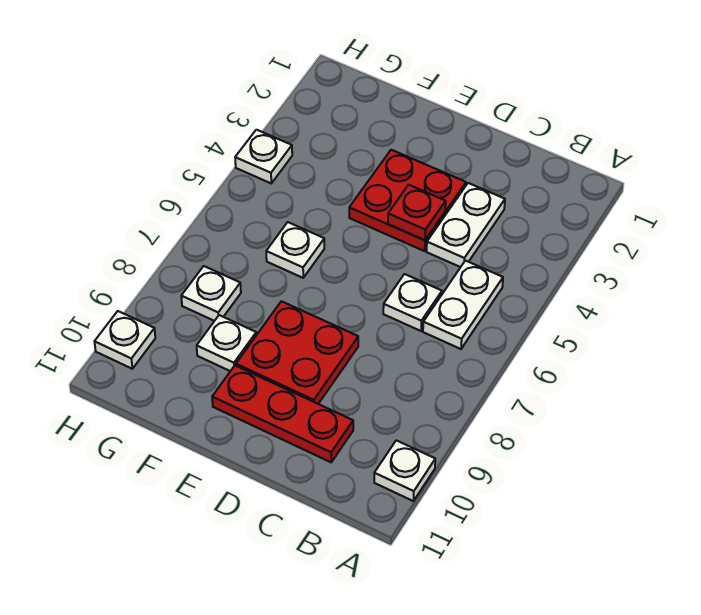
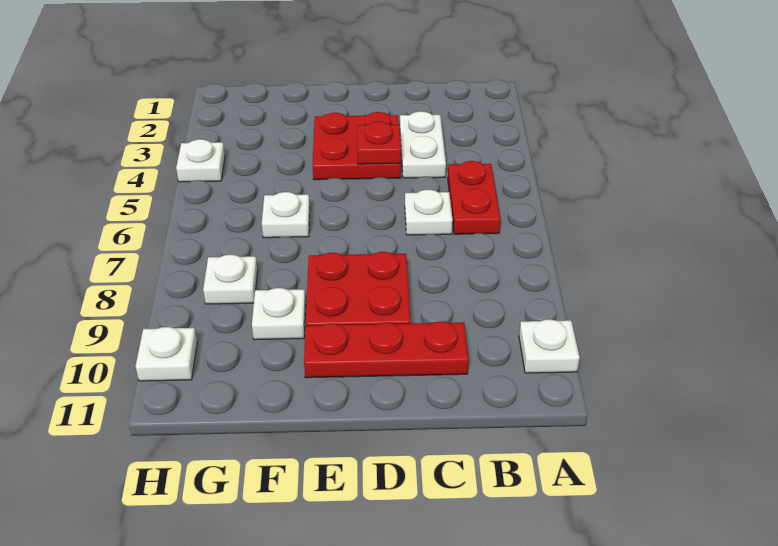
white plate B5:B6 level 1 -> red plate B5:B6 level 1

